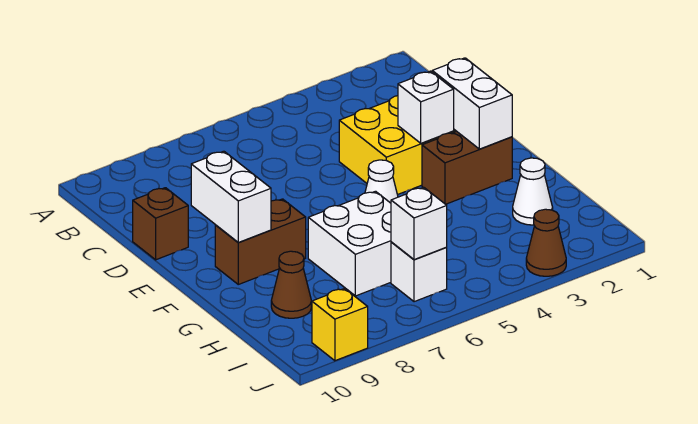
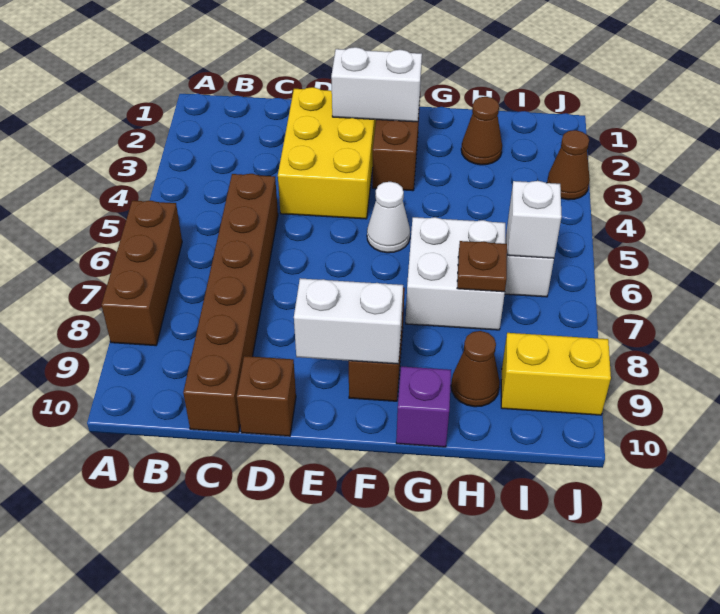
none -> brown brick A6:A8 level 1
none -> brown brick C5:C10 level 1
white brick E3 level 2 -> none
none -> purple brick G10 level 1
white cone H2 level 1 -> brown cone H2 level 1
none -> brown plate H7 level 2
yellow brick J9 level 1 -> yellow brick I9:J9 level 1

